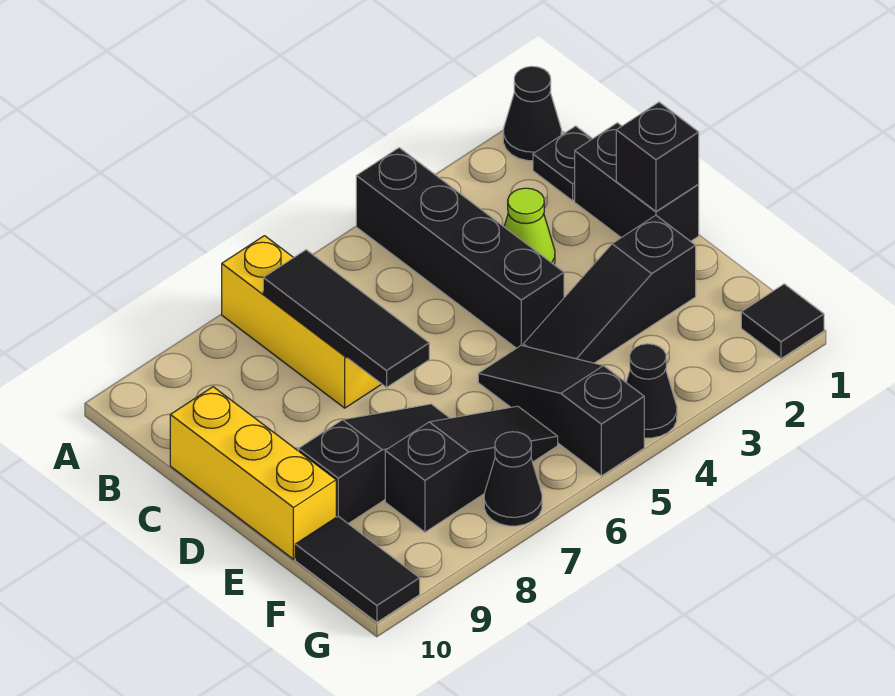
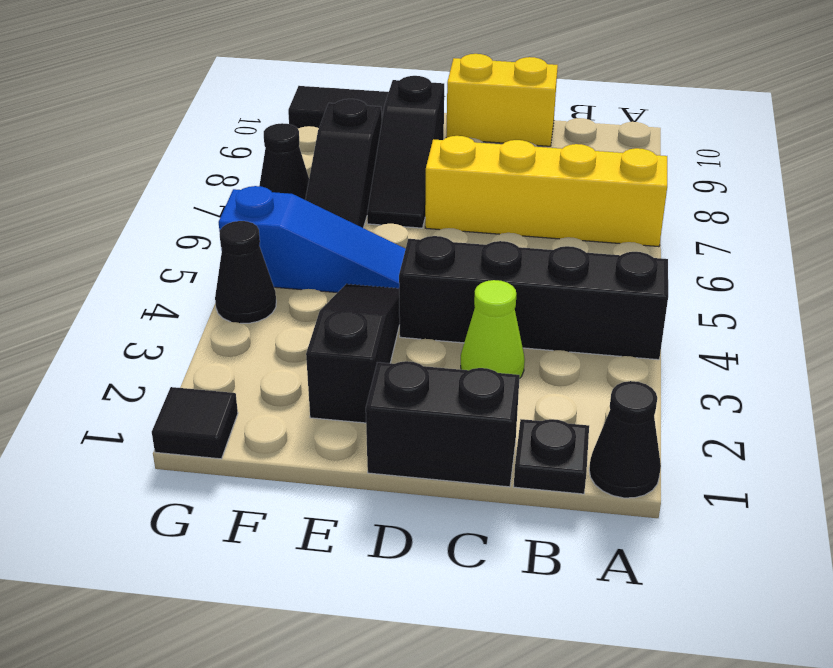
yellow brick A7:C7 level 1 -> yellow brick A7:D7 level 1
black tile B7:D7 level 2 -> none
yellow brick C10:E10 level 1 -> yellow brick C10:D10 level 1
black brick D1 level 2 -> none
black slope E5:G5 level 1 top G -> blue slope E5:G5 level 1 top G

